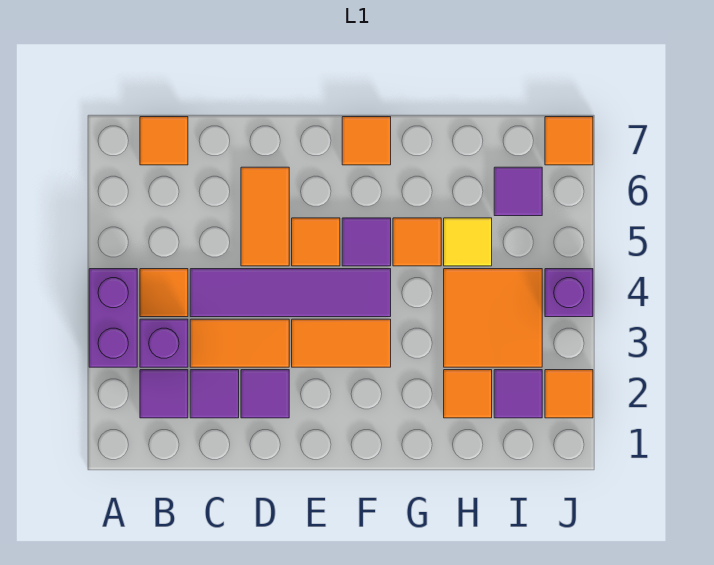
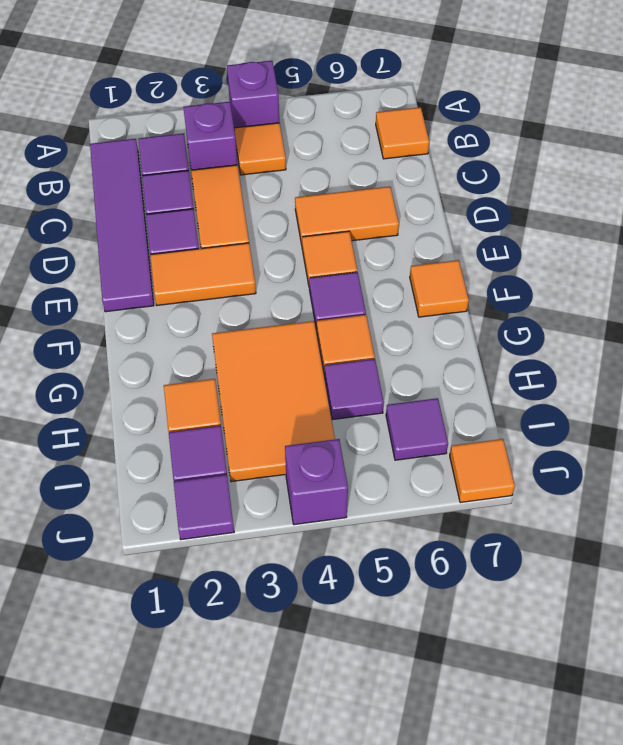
purple brick A3:A4 level 1 -> purple brick A4 level 1
purple tile C4:F4 level 1 -> purple tile B1:E1 level 1
orange tile E3:F3 level 1 -> orange tile E2:E3 level 1
orange tile H3:I4 level 1 -> orange tile G3:I4 level 1
yellow tile H5 level 1 -> purple tile H5 level 1
orange tile J2 level 1 -> purple tile J2 level 1

